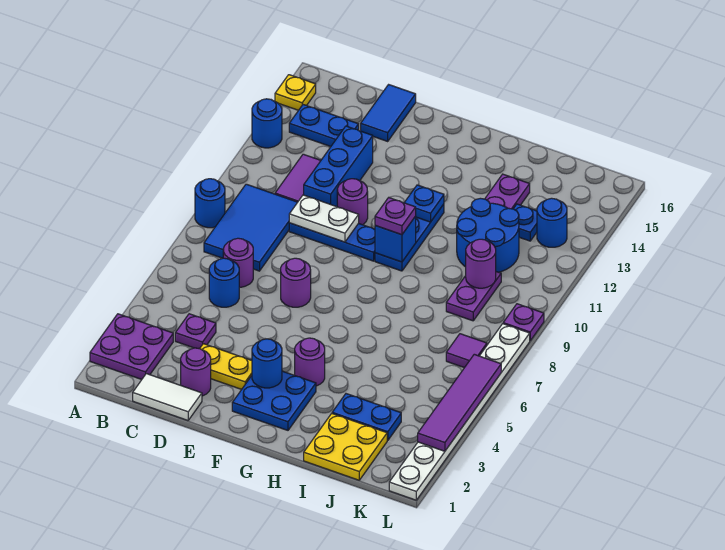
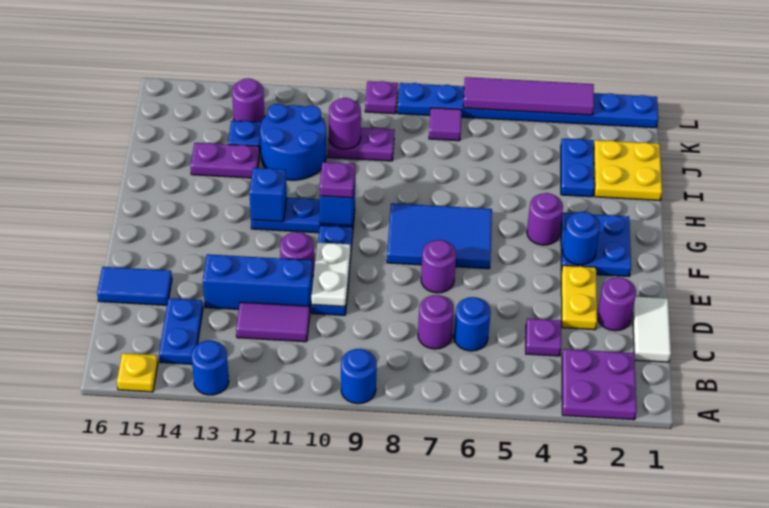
blue tile B8:C10 level 1 -> blue tile F6:G8 level 1
blue plate G12 level 2 -> blue brick G12 level 2
blue round brick K13 level 1 -> purple round brick K13 level 1
white plate L1:L8 level 1 -> blue plate L1:L8 level 1

